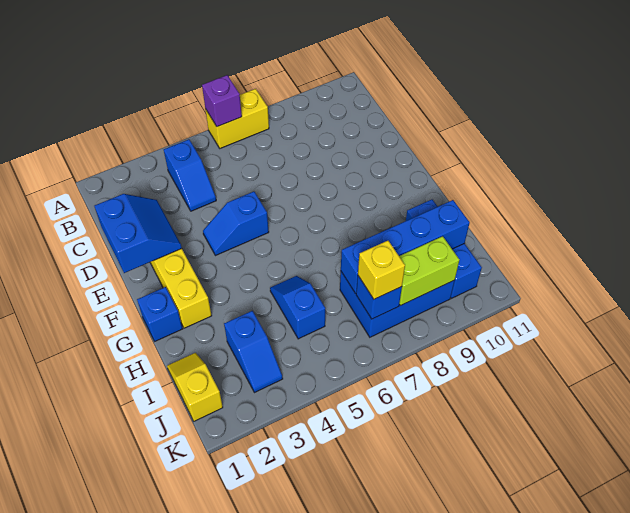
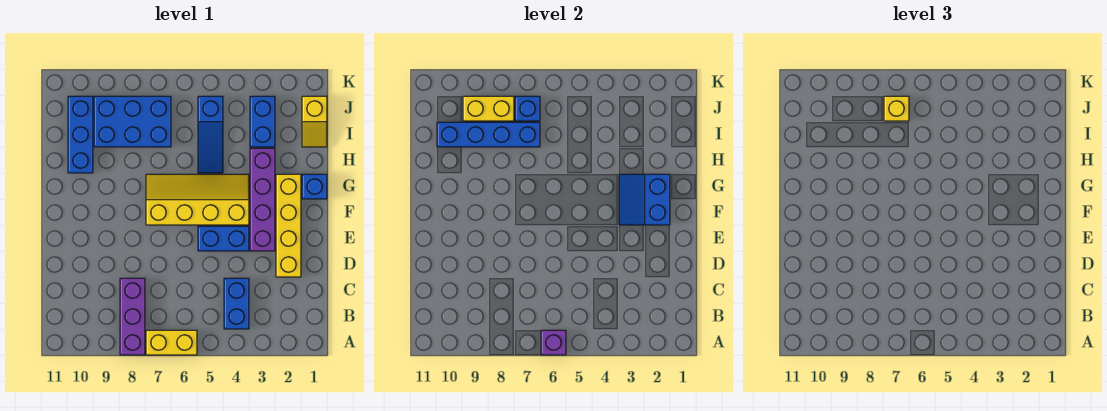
none -> purple brick A8:C8 level 1
blue slope B4:C4 level 1 top B -> blue brick B4:C4 level 1
blue slope D1:E2 level 2 top 1 -> blue slope F2:G3 level 2 top 2
none -> purple brick E3:H3 level 1
blue slope E4:E5 level 1 top 5 -> blue brick E4:E5 level 1
none -> yellow slope F4:G7 level 1 top F
blue slope H5:I5 level 1 top I -> blue slope H5:J5 level 1 top J
blue slope I3:J3 level 1 top I -> blue brick I3:J3 level 1
lime brick J8:J9 level 2 -> yellow brick J8:J9 level 2

